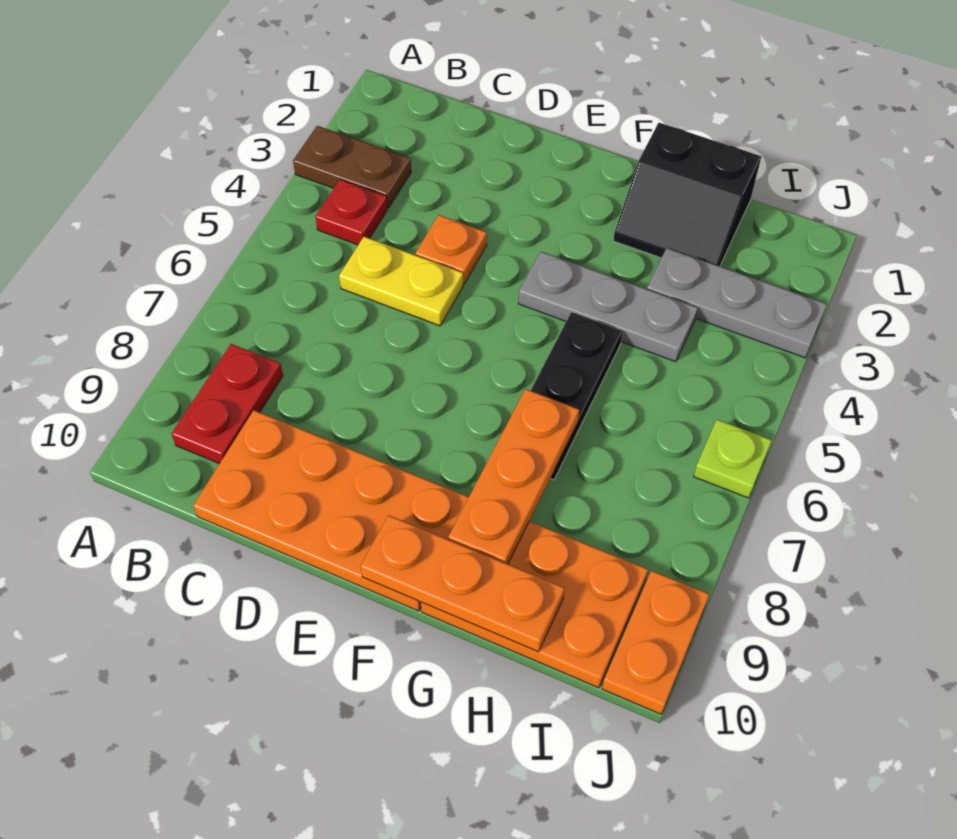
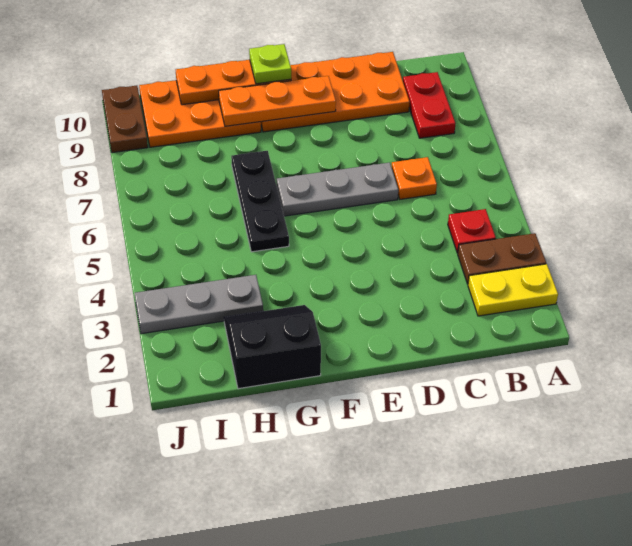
yellow plate C5:D5 level 1 -> yellow plate A2:B2 level 1
orange plate D4 level 1 -> orange plate C6 level 1
grey plate F4:H4 level 1 -> grey plate D6:F6 level 1
orange plate G7:G9 level 2 -> orange plate E9:G9 level 2
lime plate J6 level 1 -> lime plate F10 level 3
orange plate J9:J10 level 1 -> brown plate J9:J10 level 1

